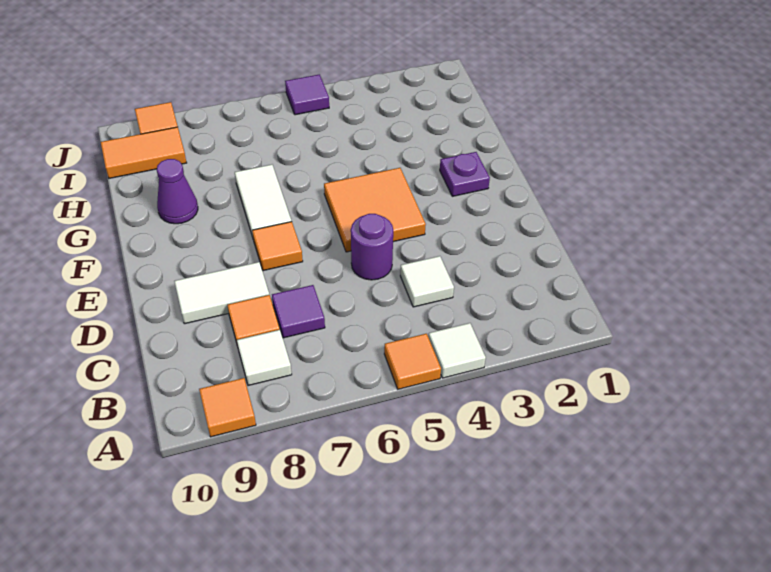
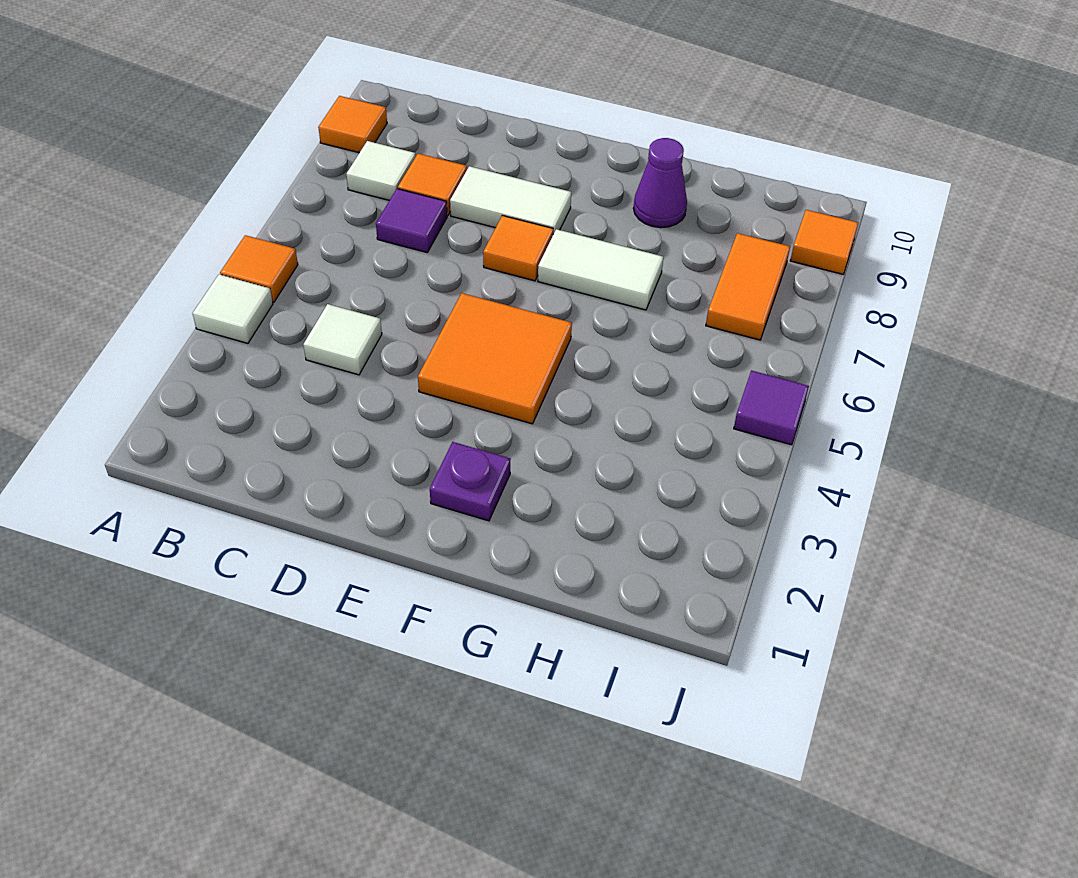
purple round brick D5 level 1 -> none
white tile D8:D9 level 1 -> white tile D8:E8 level 1
orange tile I9:I10 level 1 -> orange tile I7:I8 level 1

